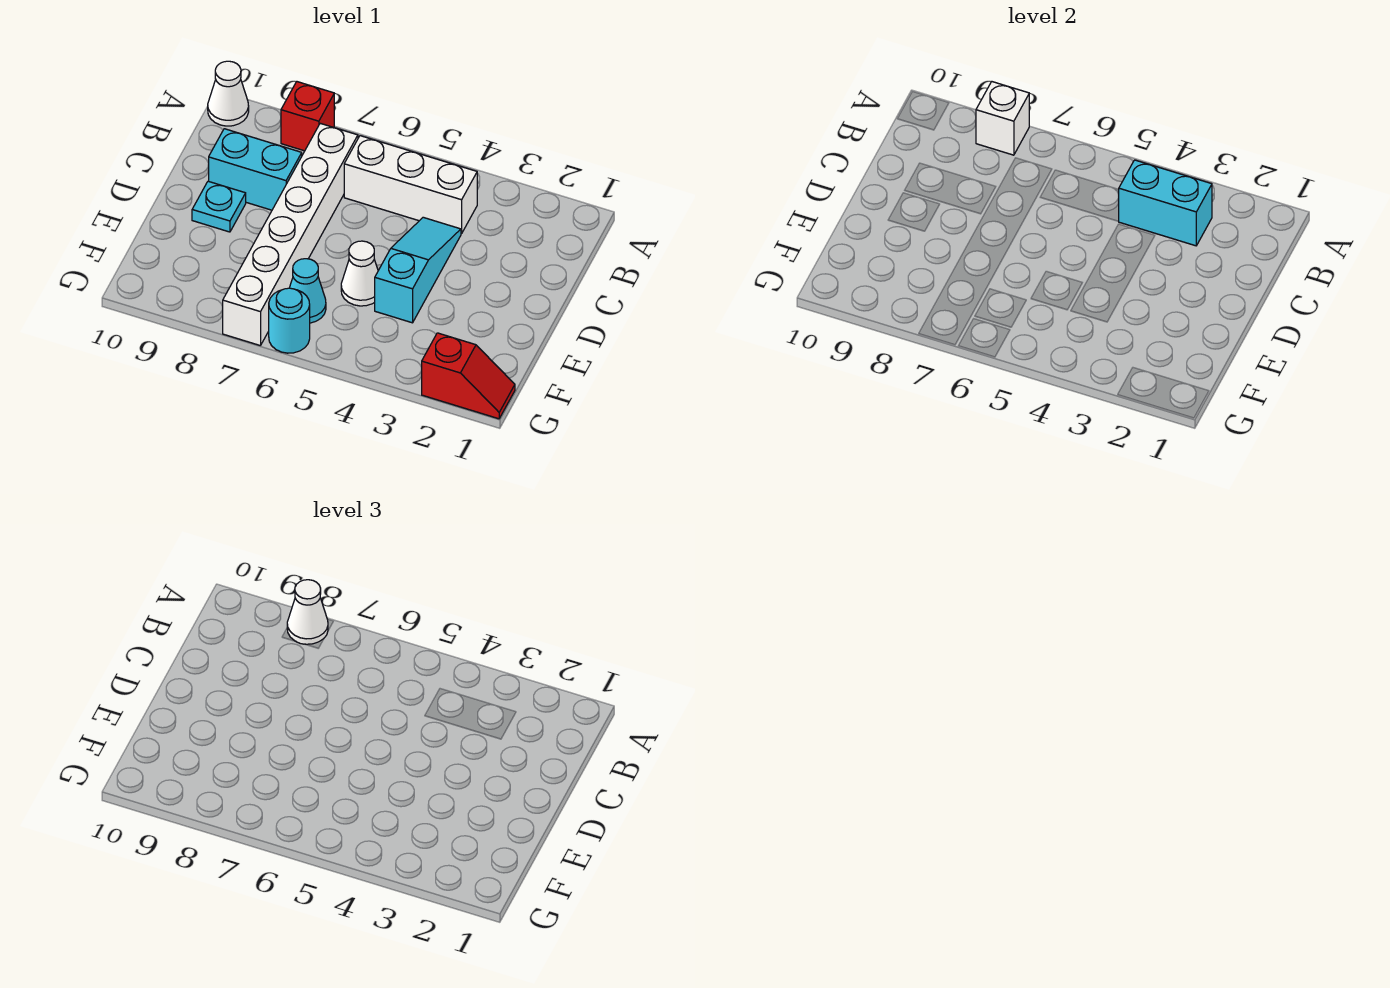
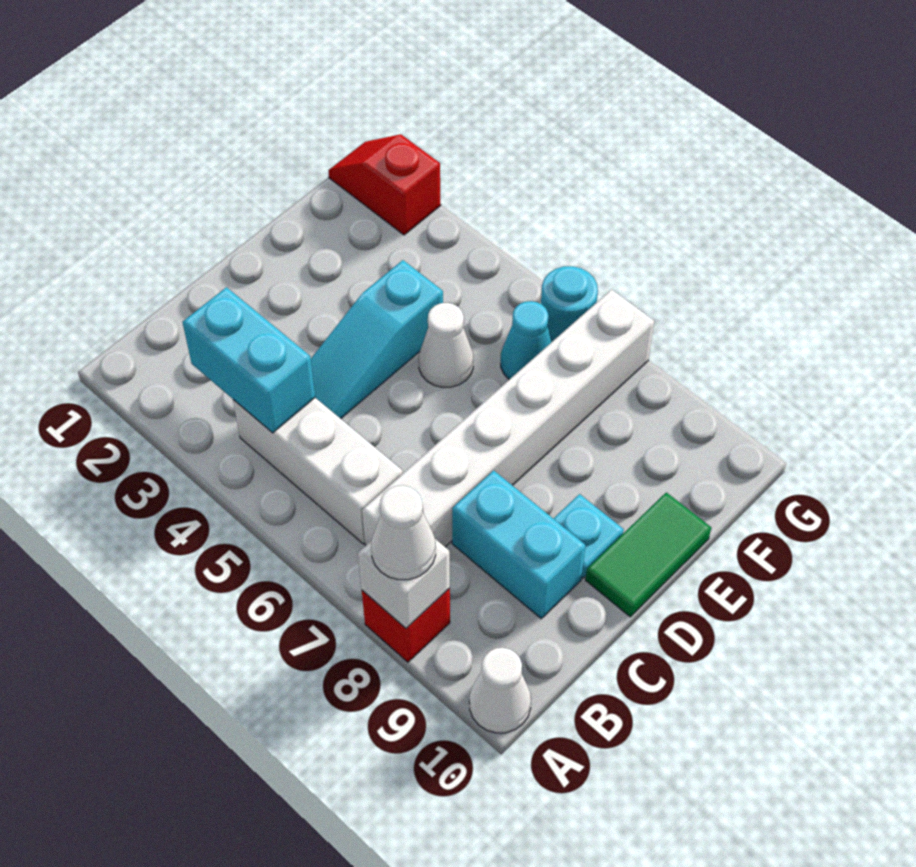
none -> green tile D10:E10 level 1

